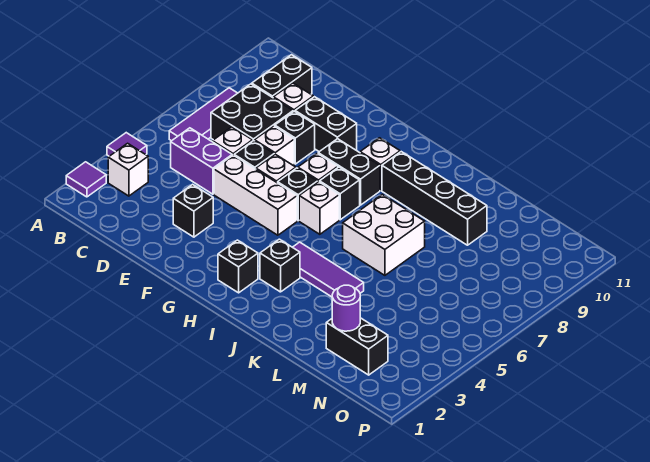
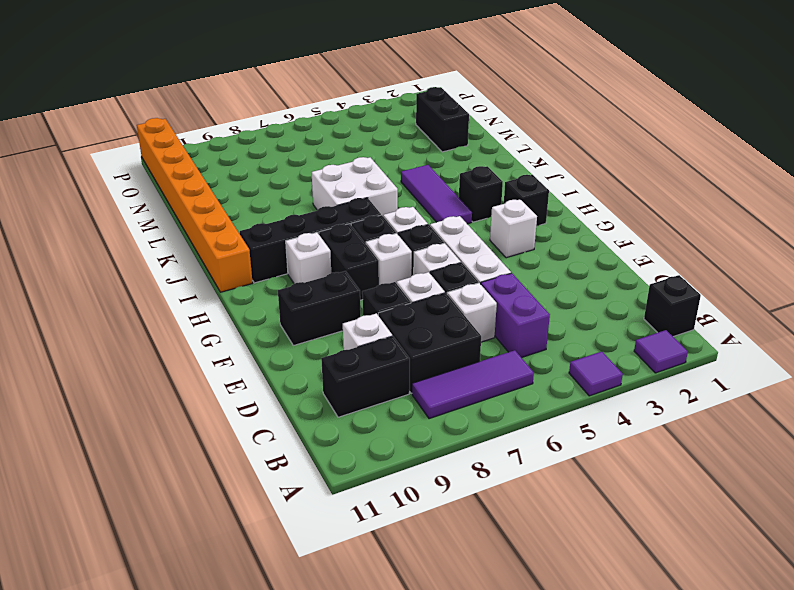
white brick B3 level 1 -> white brick G3 level 1
black brick E3 level 1 -> black brick B1 level 1
black brick E9:F9 level 1 -> black brick F9:F10 level 1
black brick I9:L9 level 1 -> black brick I7:I10 level 1
none -> orange brick I11:P11 level 1
purple round brick M2 level 2 -> none

